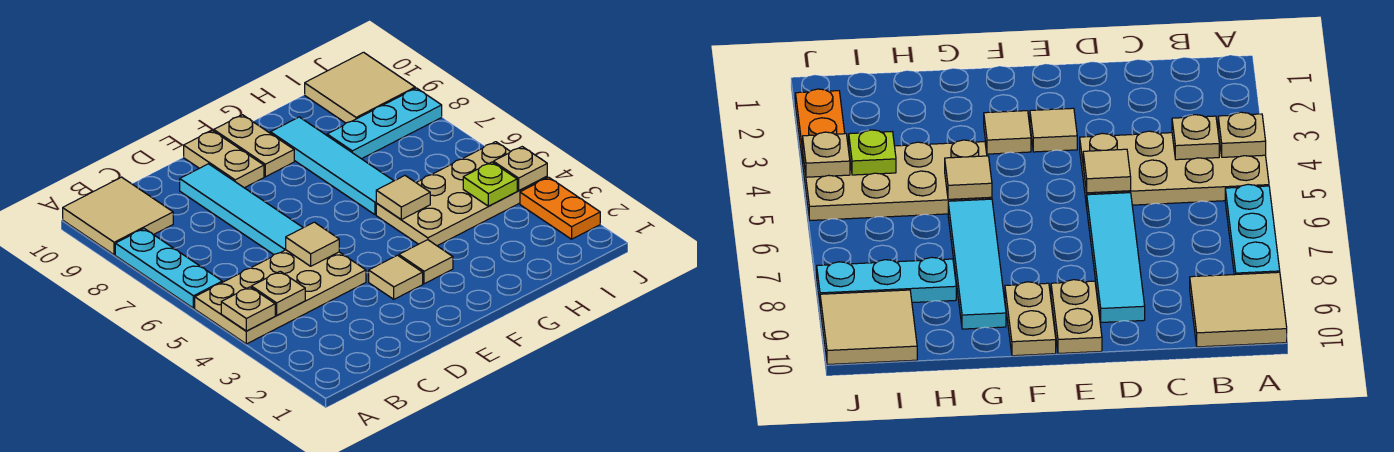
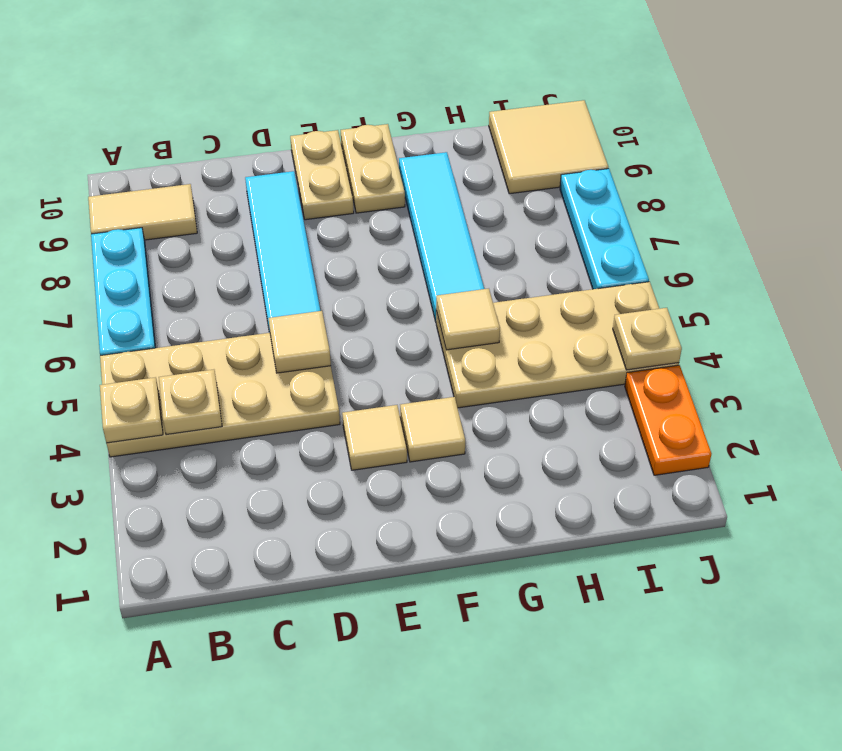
tan tile A9:B10 level 1 -> tan tile A9:B9 level 1
cyan plate H8:J8 level 1 -> cyan plate J6:J8 level 1
lime plate I4 level 2 -> none

